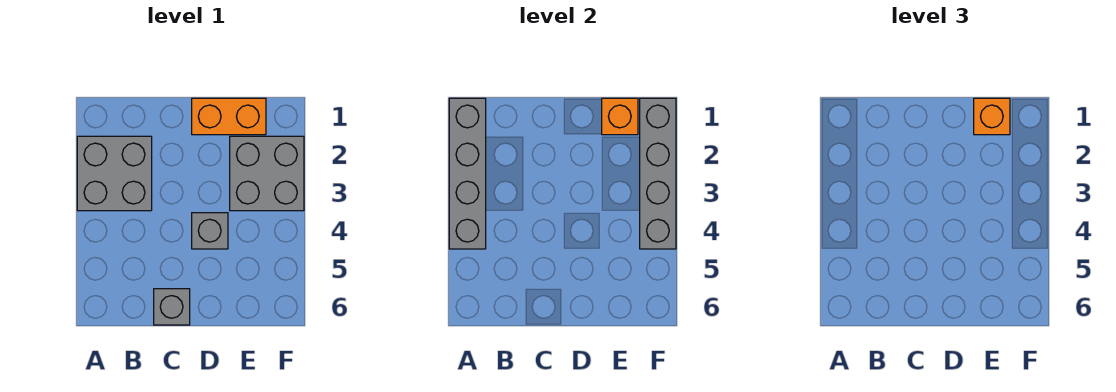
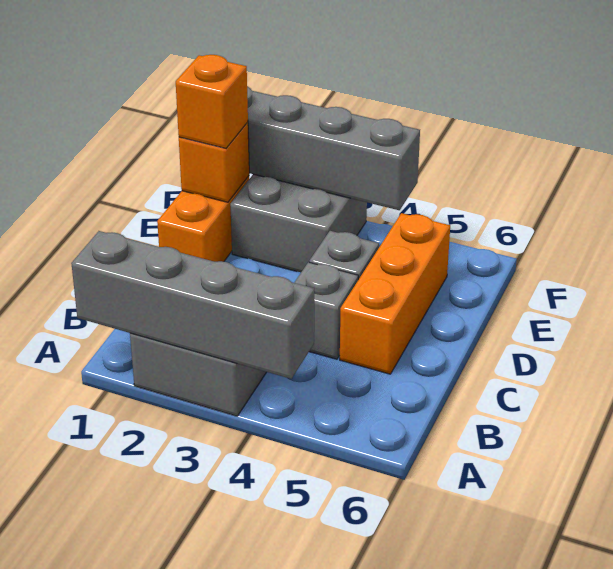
none -> orange brick C5:E5 level 1
grey brick C6 level 1 -> grey brick C4 level 1

